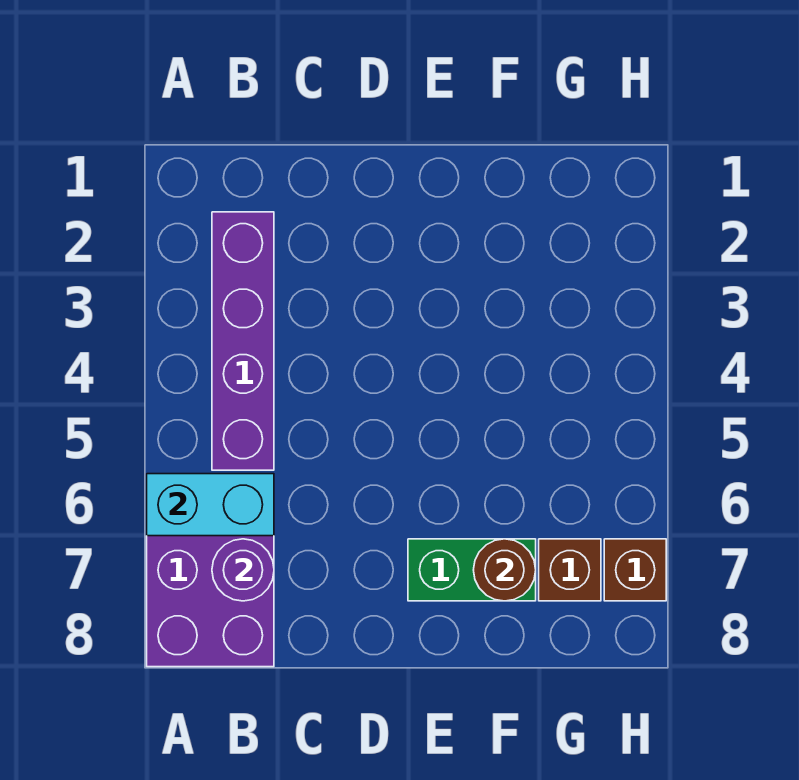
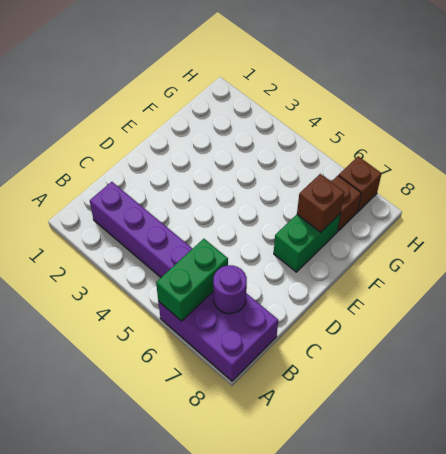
cyan brick A6:B6 level 2 -> green brick A6:B6 level 2
brown round brick F7 level 2 -> brown brick F7 level 2

